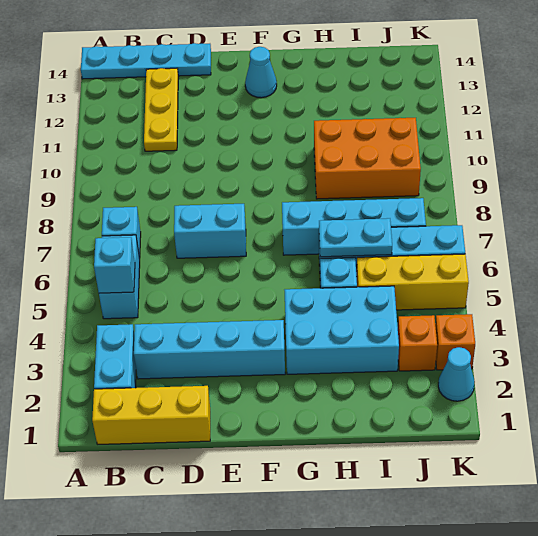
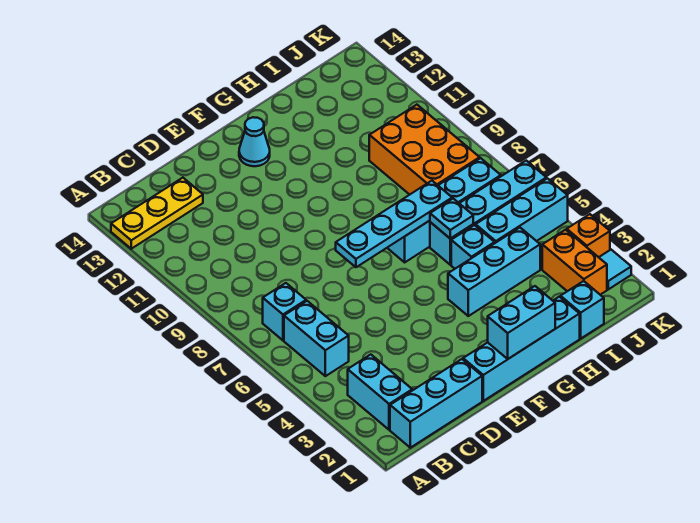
cyan plate A14:D14 level 1 -> cyan plate E7:H7 level 2
yellow brick B1:D1 level 1 -> cyan brick B1:D1 level 1
cyan brick B5 level 2 -> cyan brick I1 level 1
cyan brick C3:F3 level 1 -> cyan brick E1:H1 level 1
yellow plate C11:C13 level 1 -> yellow plate A13:C13 level 1
cyan brick D7:E7 level 1 -> cyan brick F1:G1 level 2
cyan brick G3:I4 level 1 -> cyan brick G4:I4 level 1
cyan plate H6:I6 level 2 -> cyan plate H6 level 2
orange brick H9:J10 level 1 -> orange brick I8:J10 level 1
yellow brick I5:K5 level 1 -> cyan brick I5:K5 level 1
orange brick J3 level 1 -> orange brick J2:J3 level 1
cyan cone K2 level 1 -> cyan tile K2 level 1

